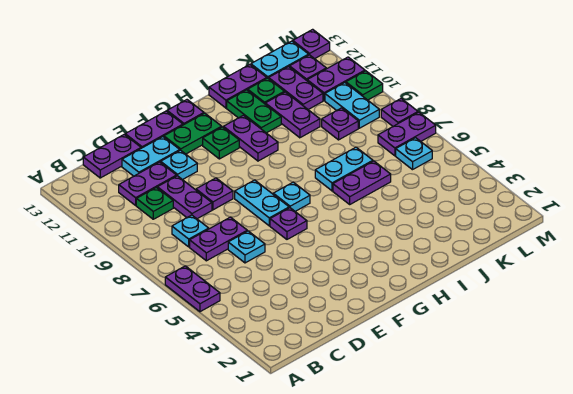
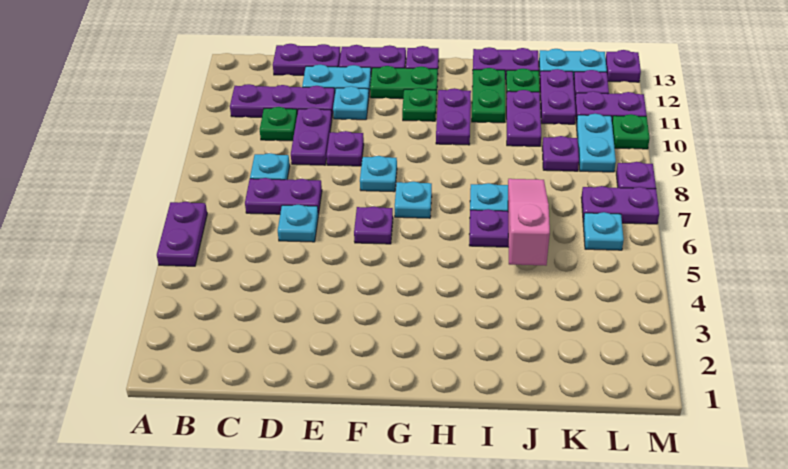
purple plate C11:D11 level 1 -> purple plate B11:D11 level 1
cyan plate F7:F8 level 1 -> cyan plate F8 level 1
none -> pink slope J5:J7 level 2 top 5

